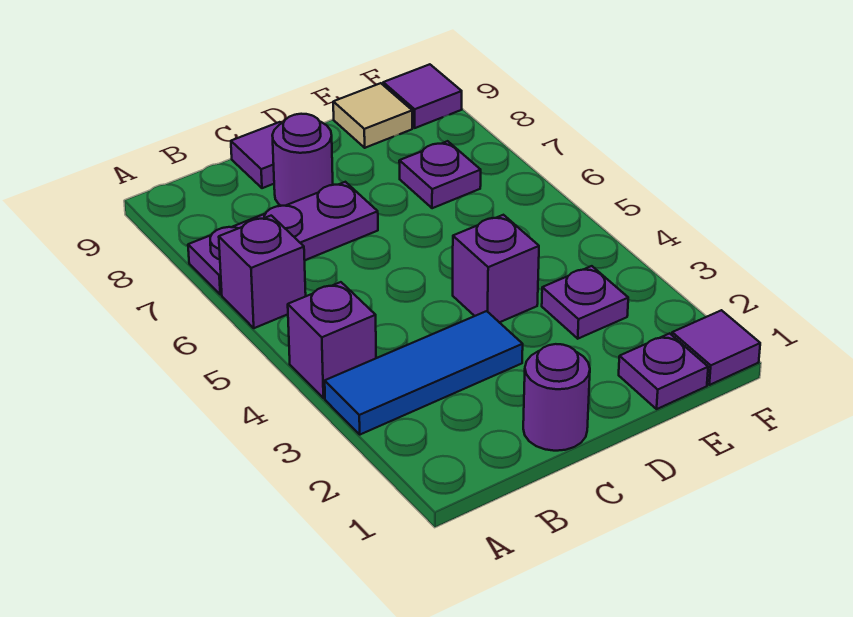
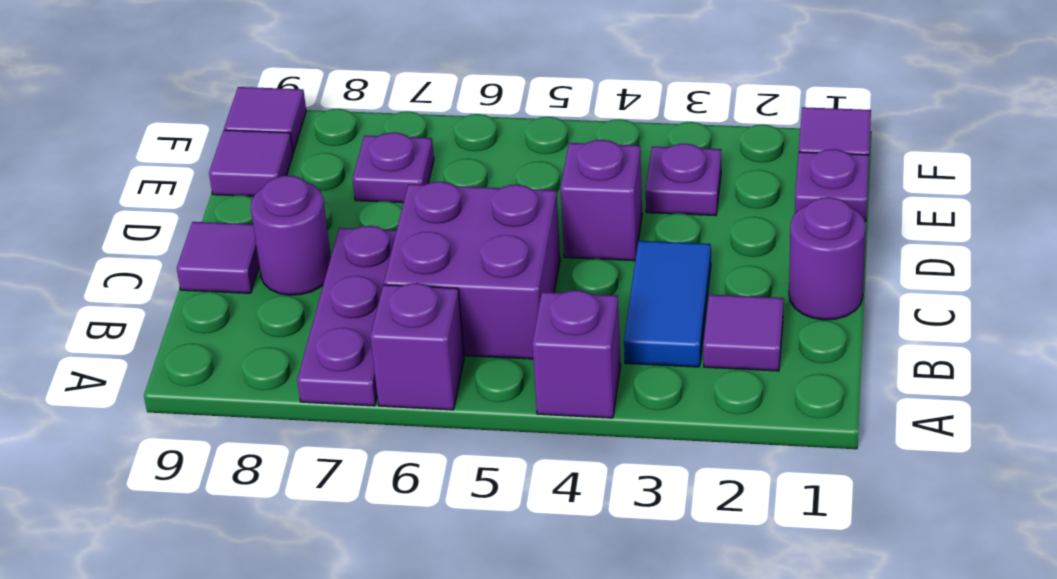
blue tile A3:C3 level 1 -> blue tile B3:C3 level 1
none -> purple tile B2 level 1
none -> purple brick B5:C6 level 1
tan tile E9 level 1 -> purple tile E9 level 1

